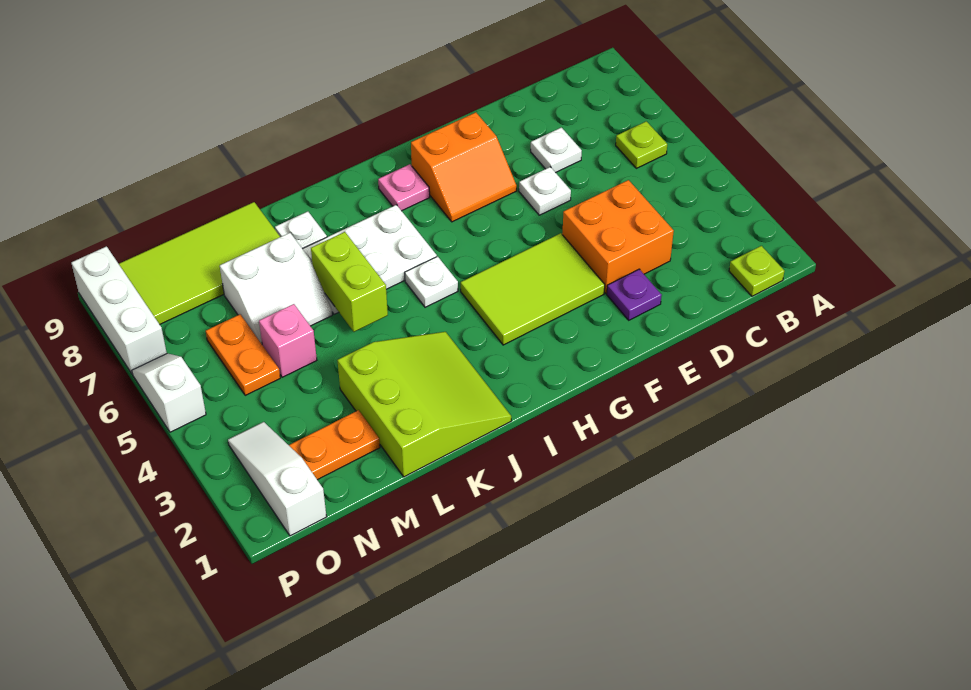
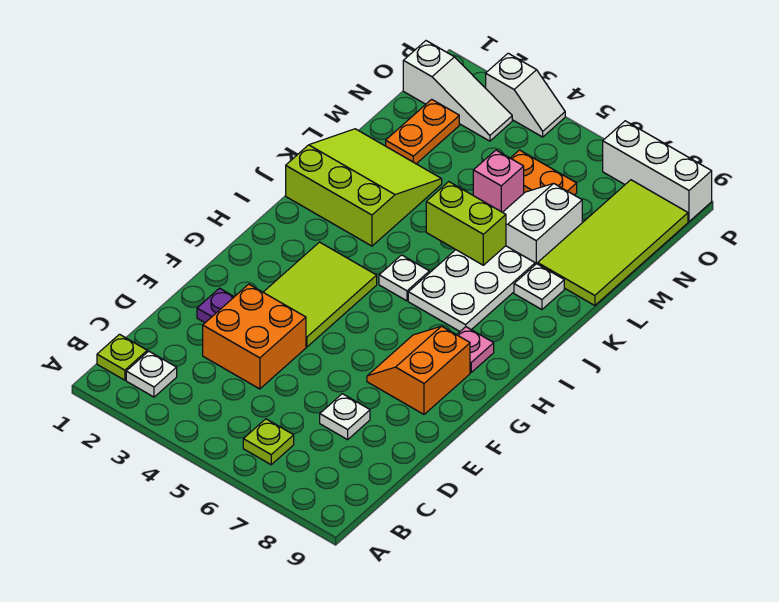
white plate E6 level 1 -> white plate B2 level 1
lime slope J1:L3 level 1 top L -> lime slope J1:L3 level 1 top J
white slope P5:P6 level 1 top 5 -> white slope P3:P4 level 1 top 3

